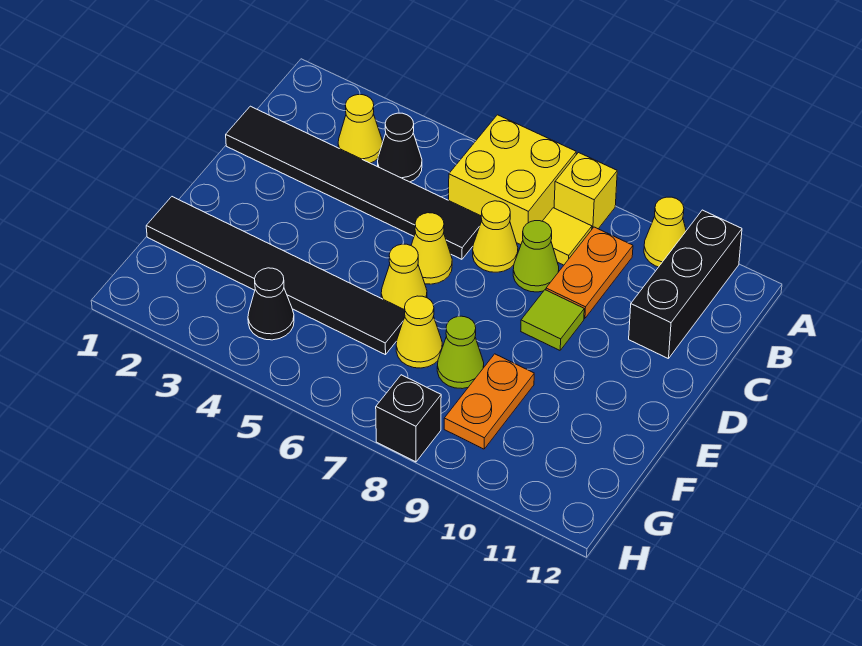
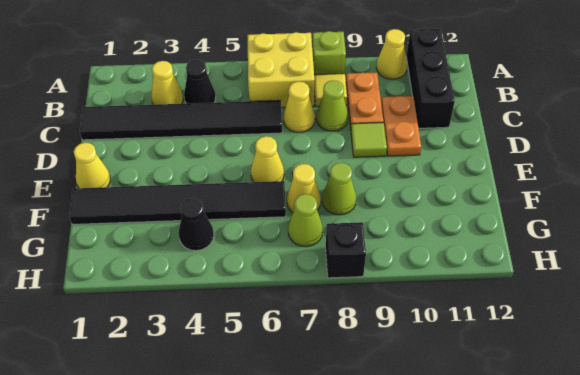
yellow brick A8 level 1 -> lime brick A8 level 1
yellow cone D6 level 1 -> yellow cone E1 level 1
orange plate F9:G9 level 1 -> orange plate C10:D10 level 1
none -> lime cone G7 level 1

